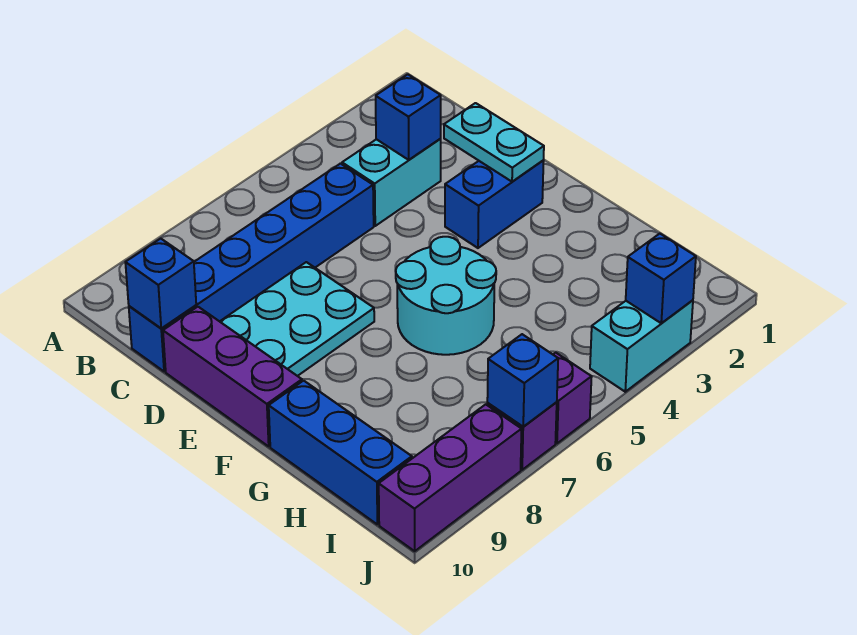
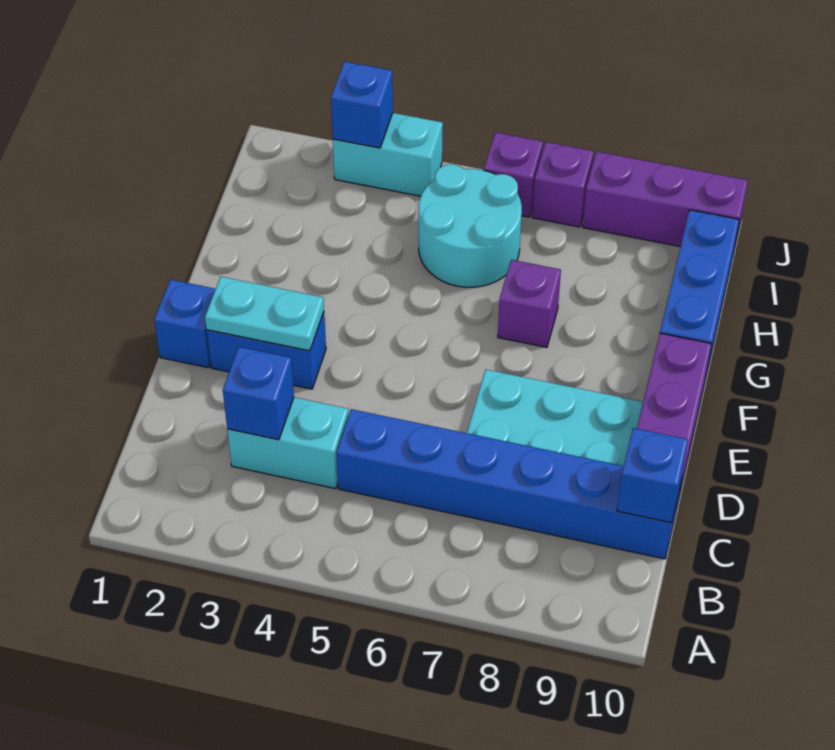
cyan plate D2:E2 level 2 -> cyan plate E2:E3 level 2
cyan round brick F5:G6 level 1 -> cyan round brick H5:I6 level 1
none -> purple brick G7 level 1
blue brick J7 level 2 -> blue brick E1 level 1

